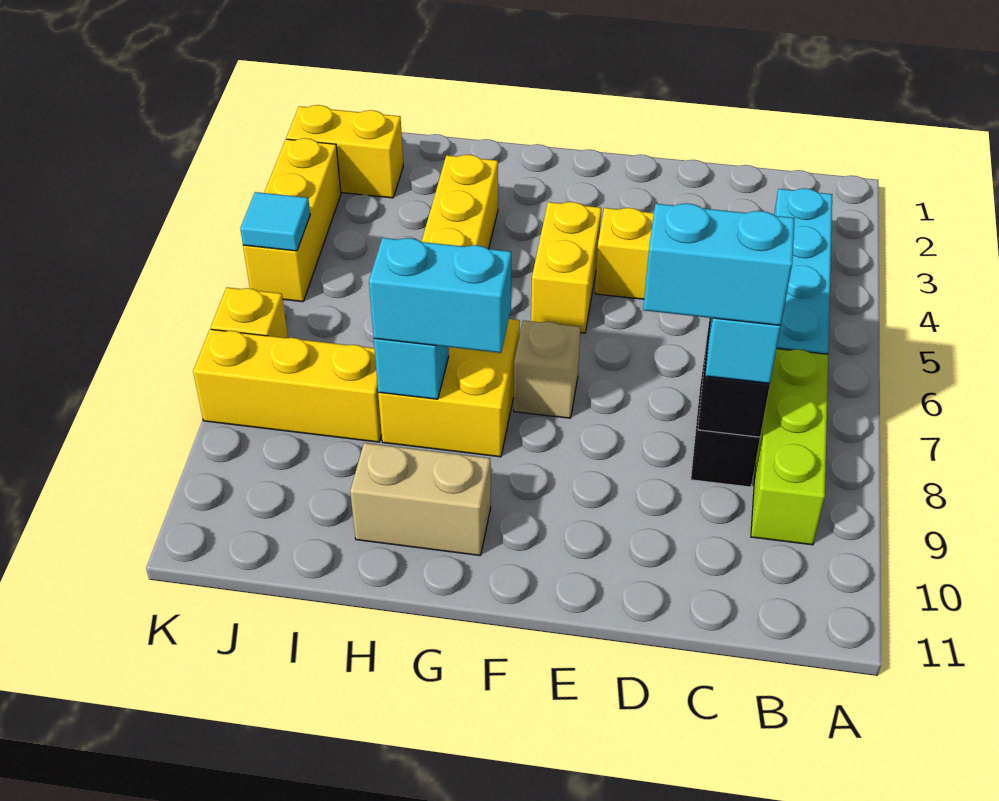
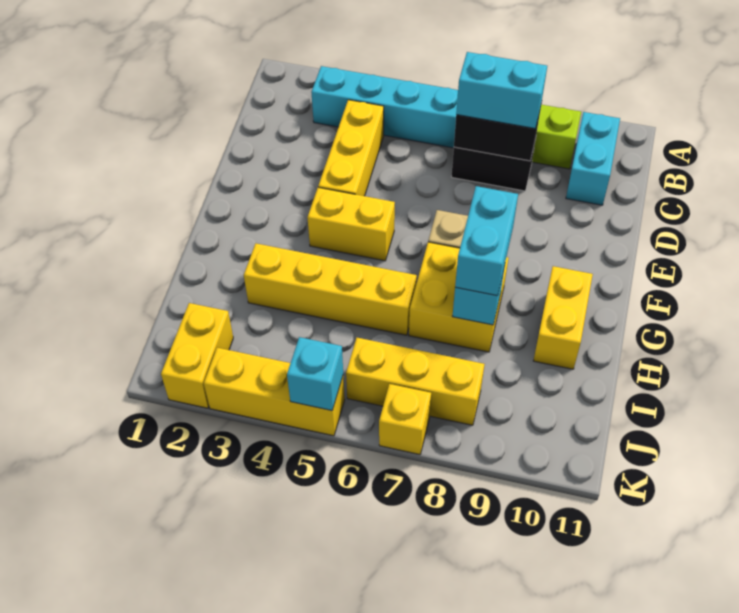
cyan brick C8:D8 level 4 -> cyan brick B10:C10 level 1
tan brick G10:H10 level 1 -> yellow brick G10:H10 level 1
yellow brick I8:K8 level 1 -> yellow brick J6:J8 level 1
cyan tile K5 level 2 -> cyan brick K5 level 2

